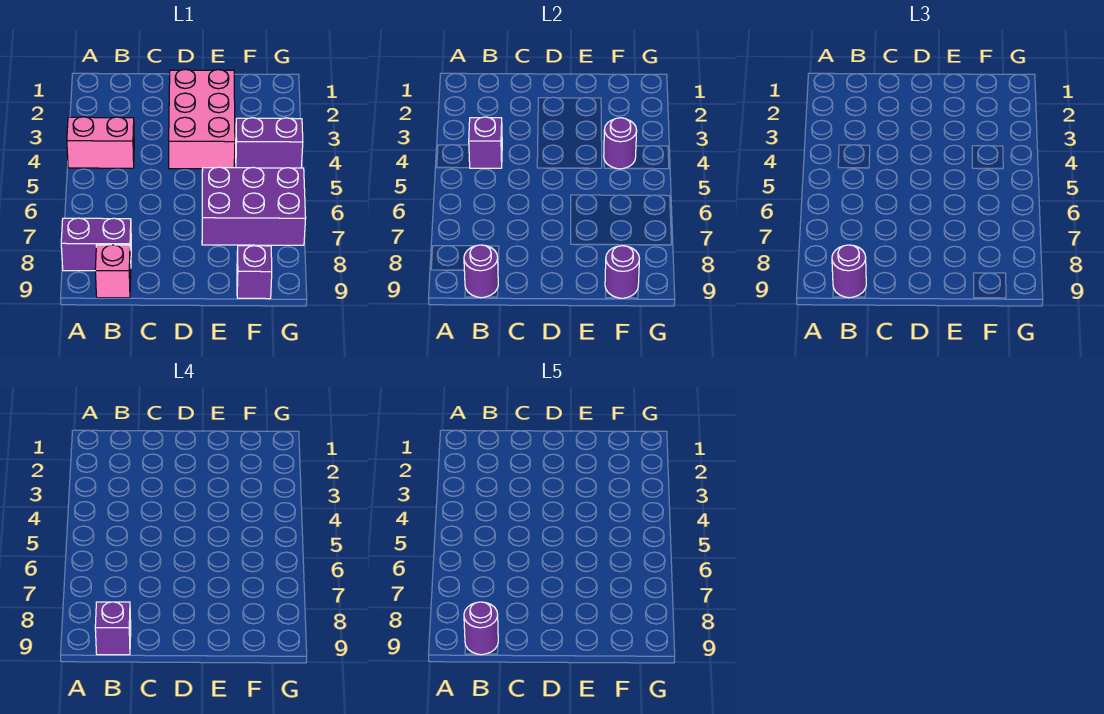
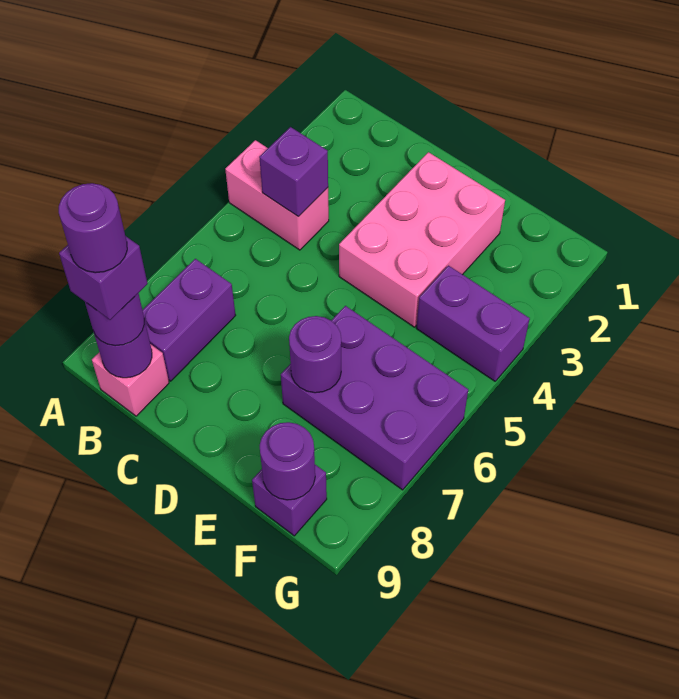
purple brick A8:B8 level 1 -> purple brick B7:B8 level 1
purple round brick F4 level 2 -> purple round brick E7 level 2

